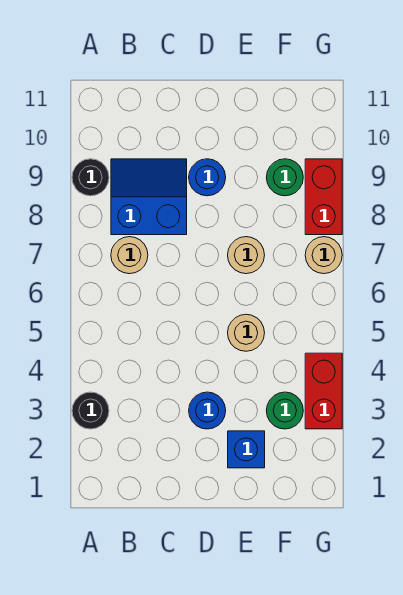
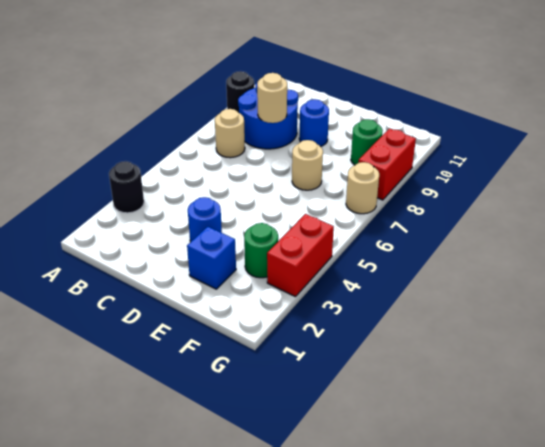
blue slope B8:C9 level 1 top 8 -> blue round brick B8:C9 level 1
tan round brick E5 level 1 -> tan round brick C8 level 2

